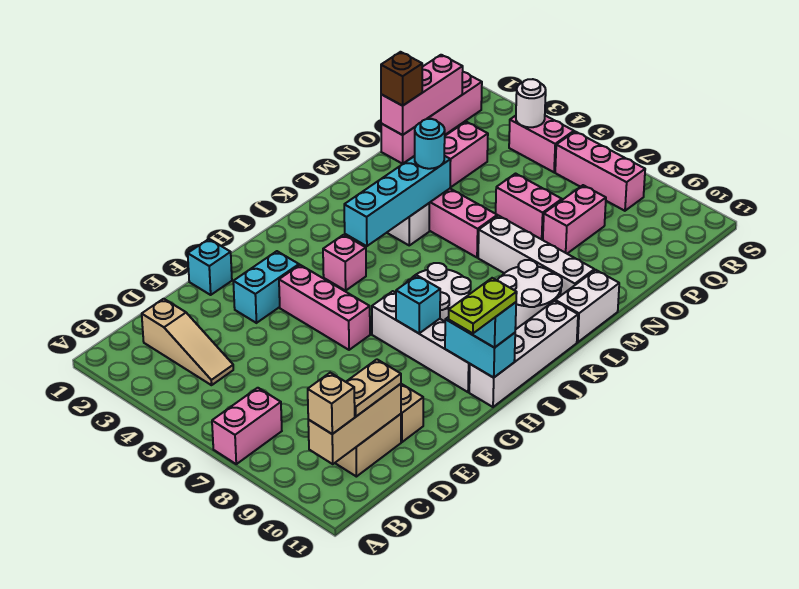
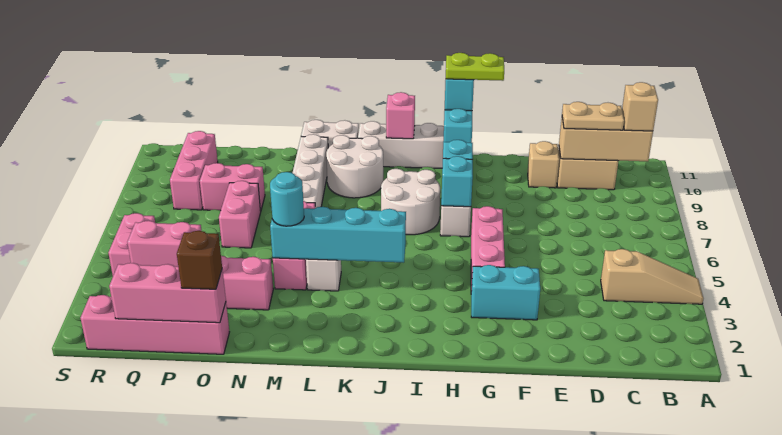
pink brick A7:B7 level 1 -> pink brick P3:Q3 level 2
tan slope C2:C4 level 1 top 2 -> tan slope A4:C4 level 1 top C
cyan brick F1 level 1 -> cyan brick H7 level 2
pink brick I4 level 1 -> pink brick J11 level 2
white round brick R4 level 2 -> none
pink brick R6:R8 level 1 -> pink brick Q8:Q10 level 1

